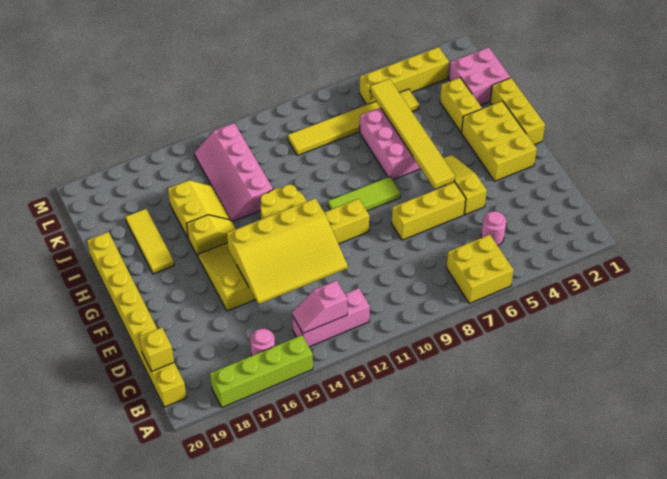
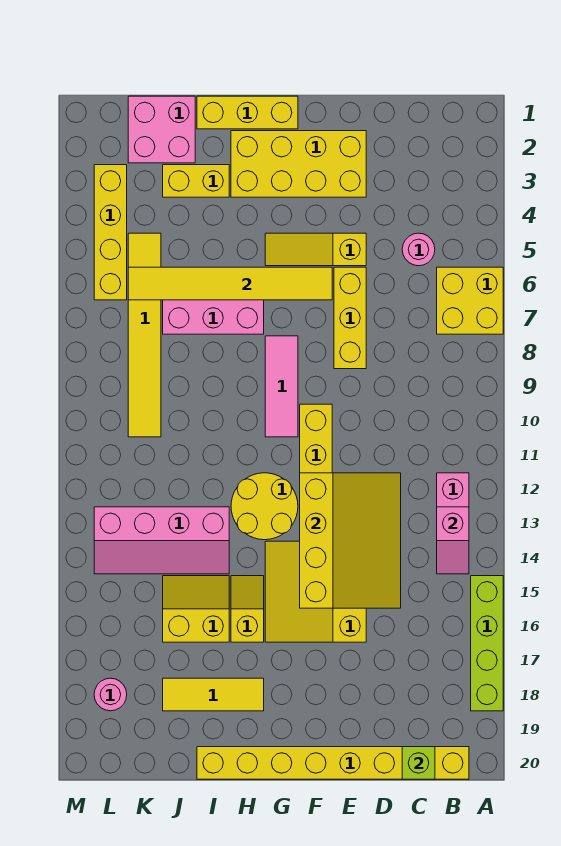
pink round brick B16 level 1 -> pink round brick L18 level 1
yellow brick C20 level 2 -> lime brick C20 level 2
yellow brick F2:H3 level 1 -> yellow brick E2:H3 level 1
lime tile G8:G10 level 1 -> pink tile G8:G10 level 1

